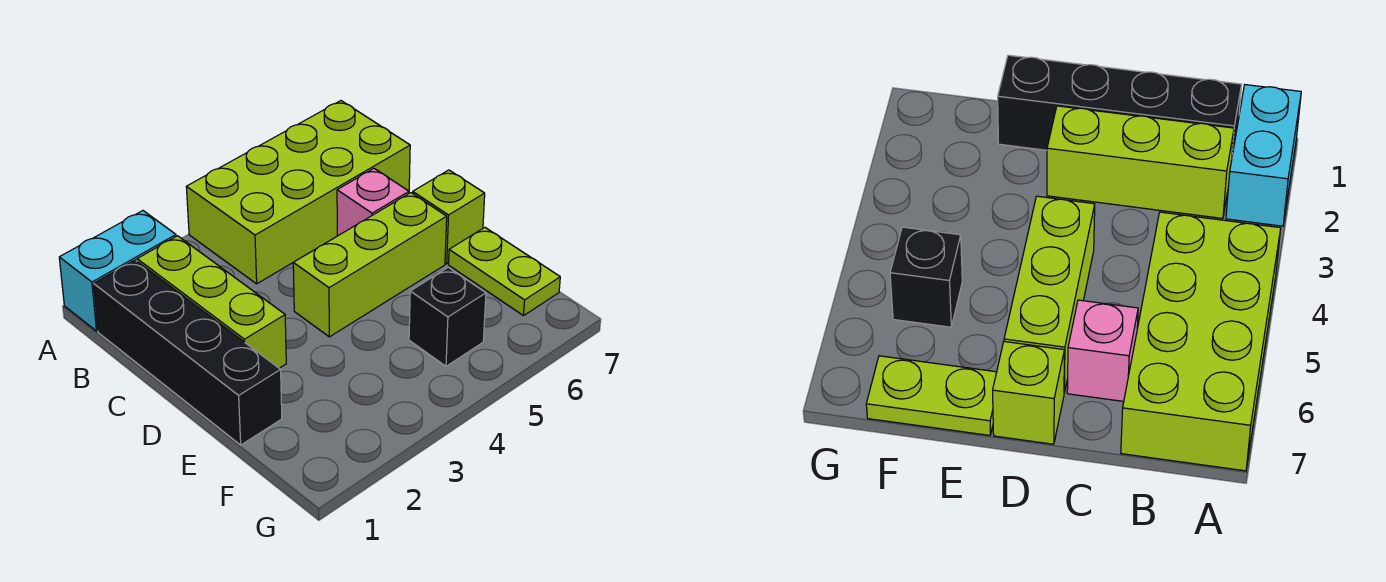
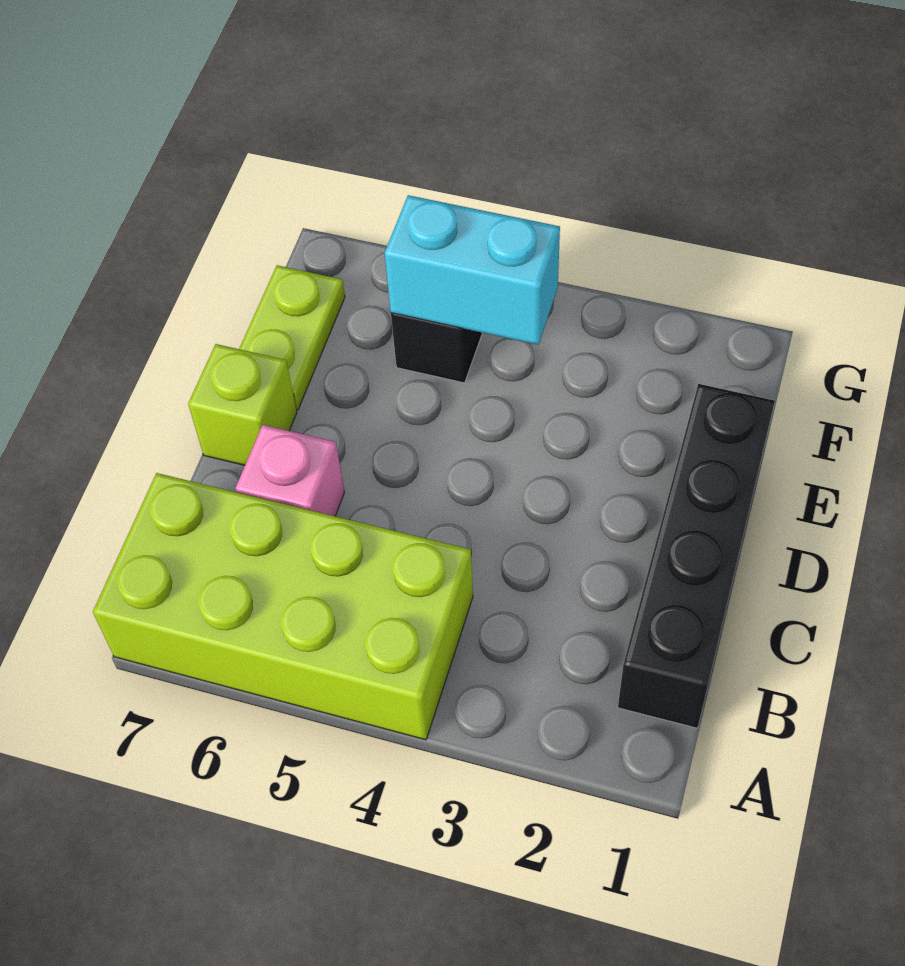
cyan brick A1:A2 level 1 -> cyan brick F4:F5 level 2
lime brick B2:D2 level 1 -> none
lime brick D4:D6 level 1 -> none

